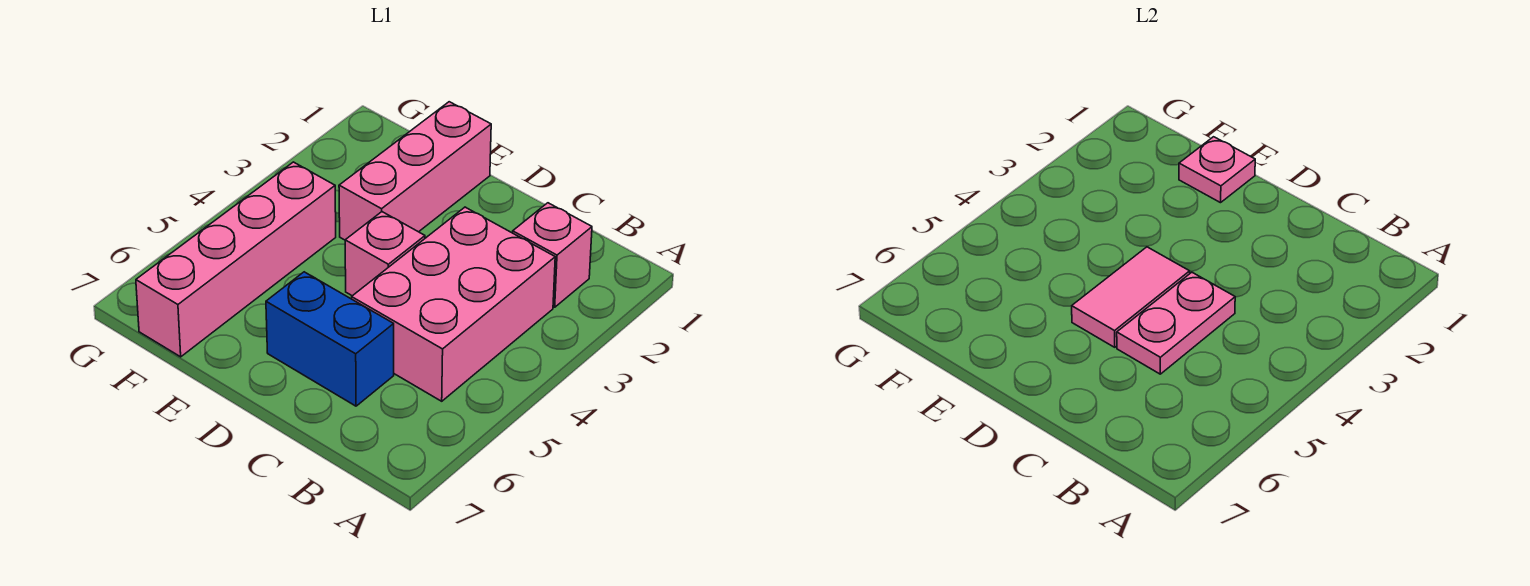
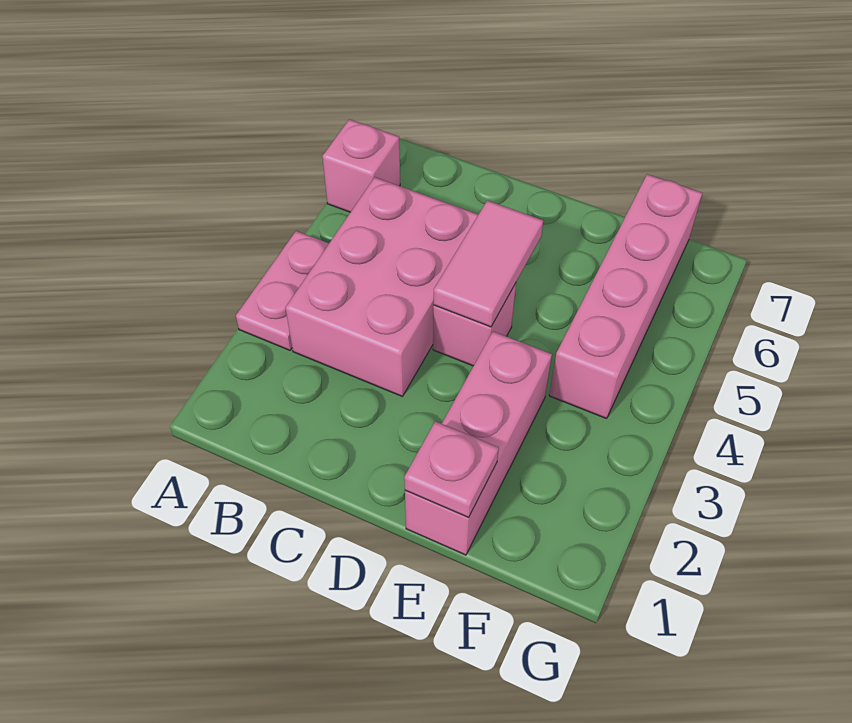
pink brick B2 level 1 -> pink brick A6 level 1
pink plate C4:C5 level 2 -> pink plate A3:A4 level 1
blue brick C6:D6 level 1 -> none

